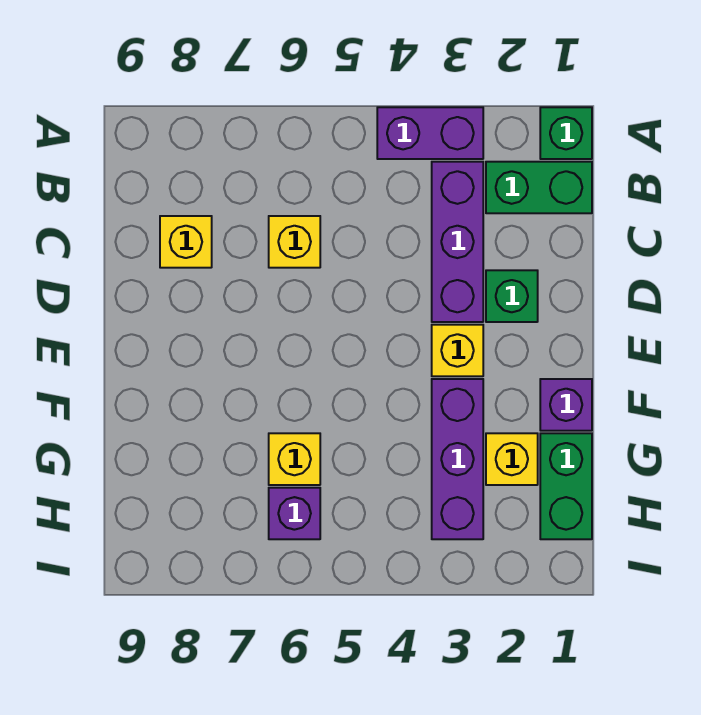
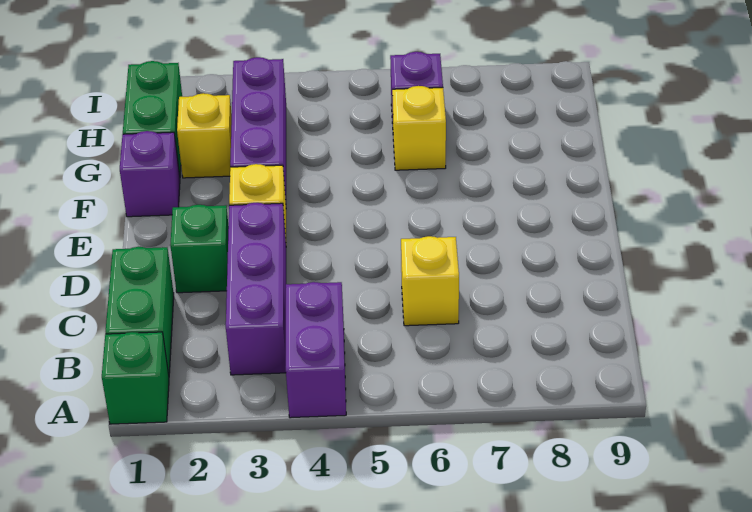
purple brick A3:A4 level 1 -> purple brick A4:B4 level 1
green brick B1:B2 level 1 -> green brick B1:C1 level 1
yellow brick C8 level 1 -> none

